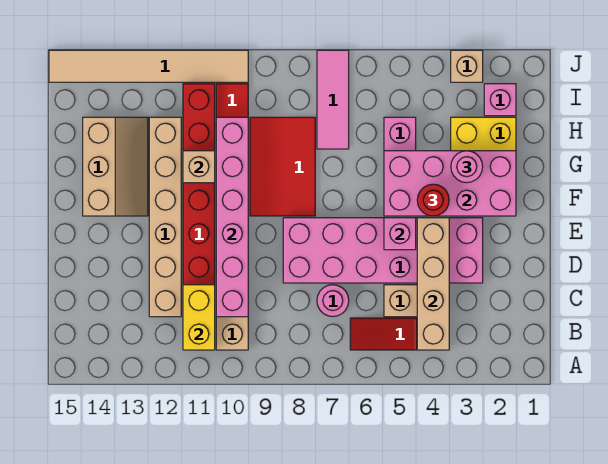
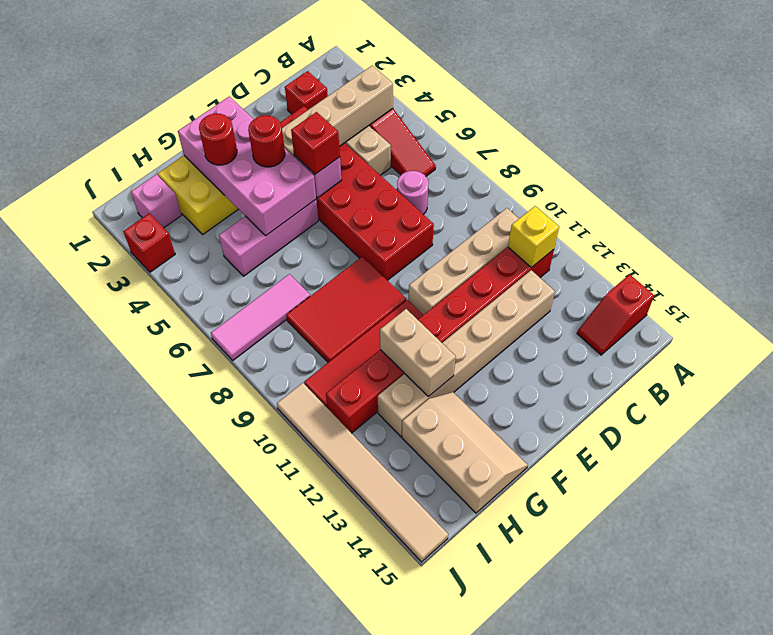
none -> red slope A14:B14 level 1 top A
yellow brick B11:C11 level 2 -> yellow brick B11 level 2
none -> red brick C2 level 1
pink brick C10:H10 level 2 -> none
pink brick D3:E8 level 1 -> red brick D3:E8 level 1
none -> red brick E5 level 3
tan slope F13:H14 level 1 top 14 -> tan slope G13:H15 level 1 top H
pink round brick G3 level 3 -> red round brick G3 level 3
tan brick G11 level 2 -> tan brick G11:G12 level 2
tan brick J3 level 1 -> red brick J3 level 1

